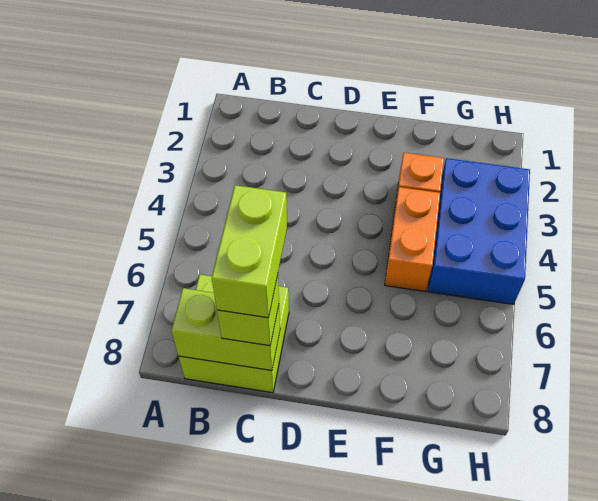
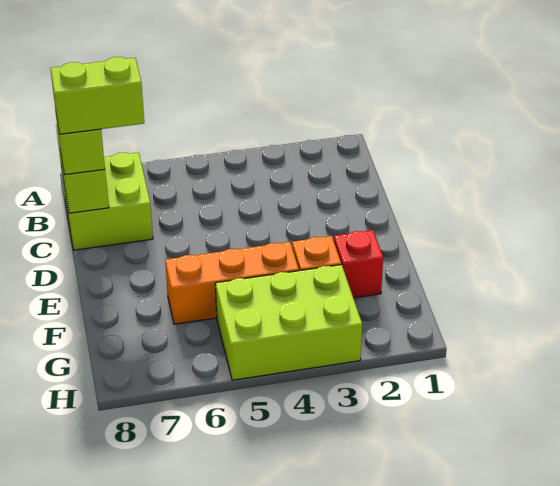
none -> red brick F2 level 1
orange brick F4:F5 level 1 -> orange brick F4:F6 level 1
blue brick G3:H5 level 1 -> lime brick G3:H5 level 1

